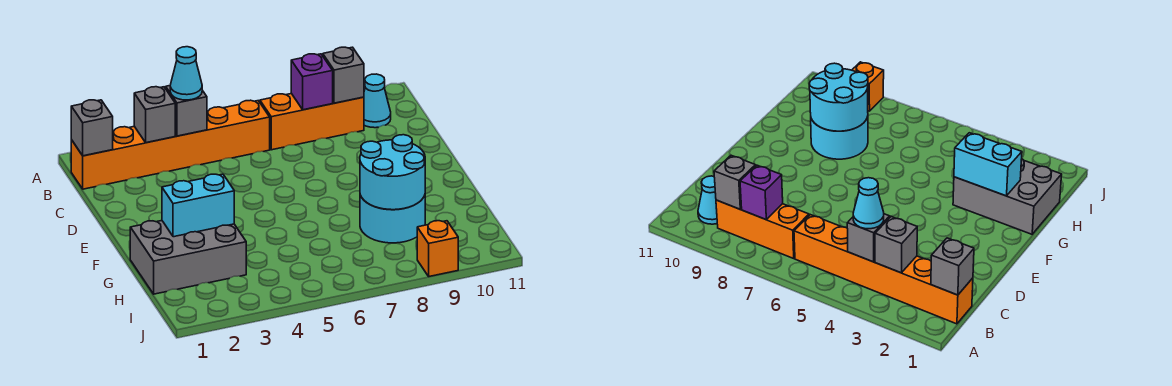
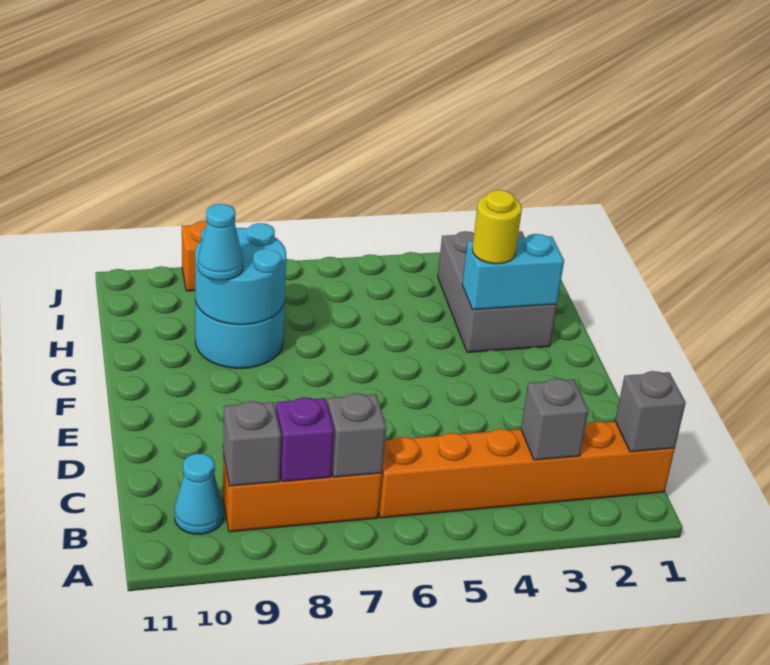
grey brick B4 level 2 -> grey brick B7 level 2
cyan cone B4 level 3 -> cyan cone G9 level 3
grey brick G1:H3 level 1 -> grey brick G2:I3 level 1
none -> yellow round brick G3 level 3

